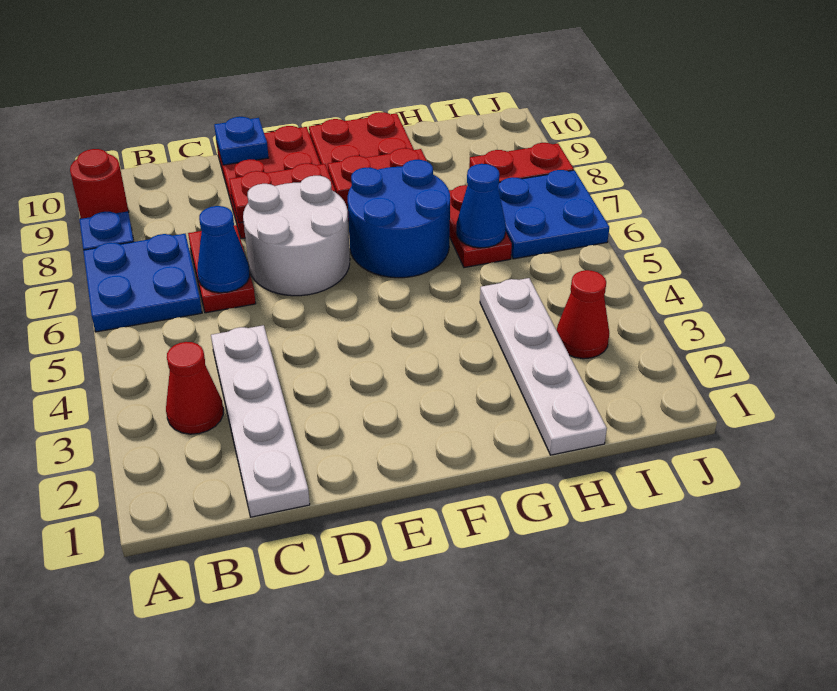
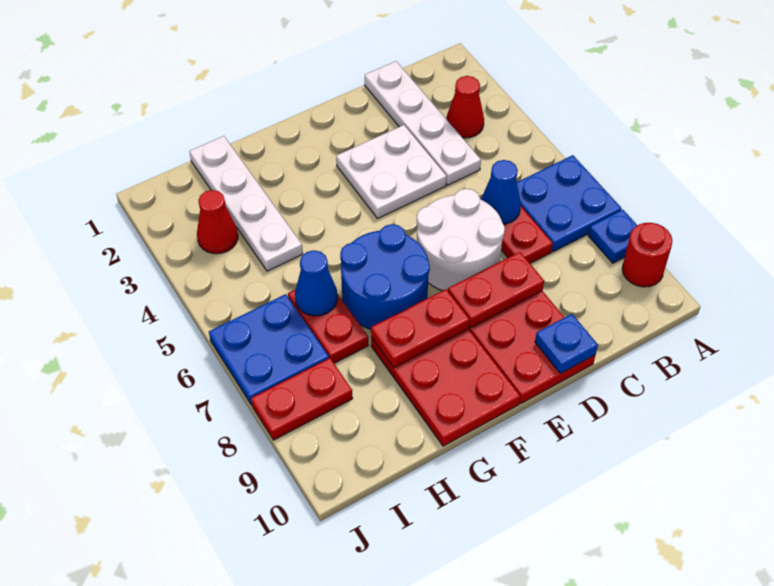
none -> white plate D3:E4 level 1

